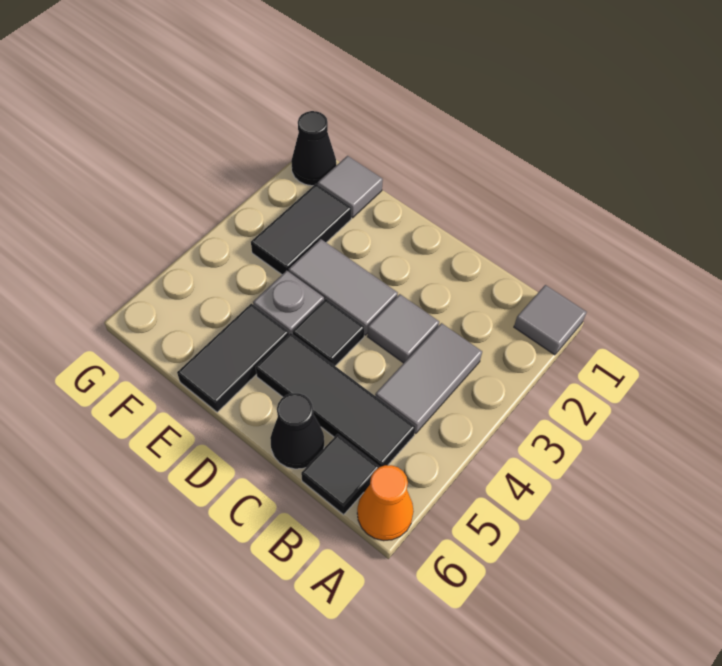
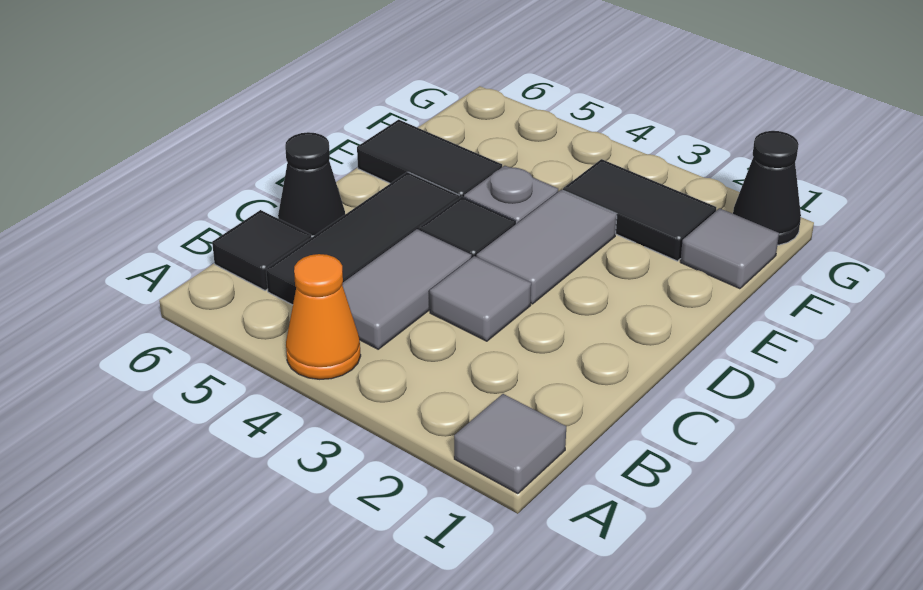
orange cone A6 level 1 -> orange cone A4 level 1
grey tile B3:B4 level 1 -> grey tile B4:C4 level 1

